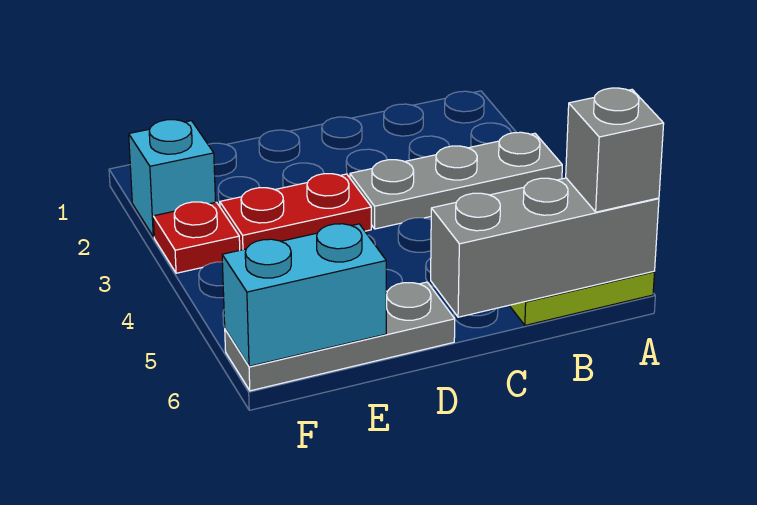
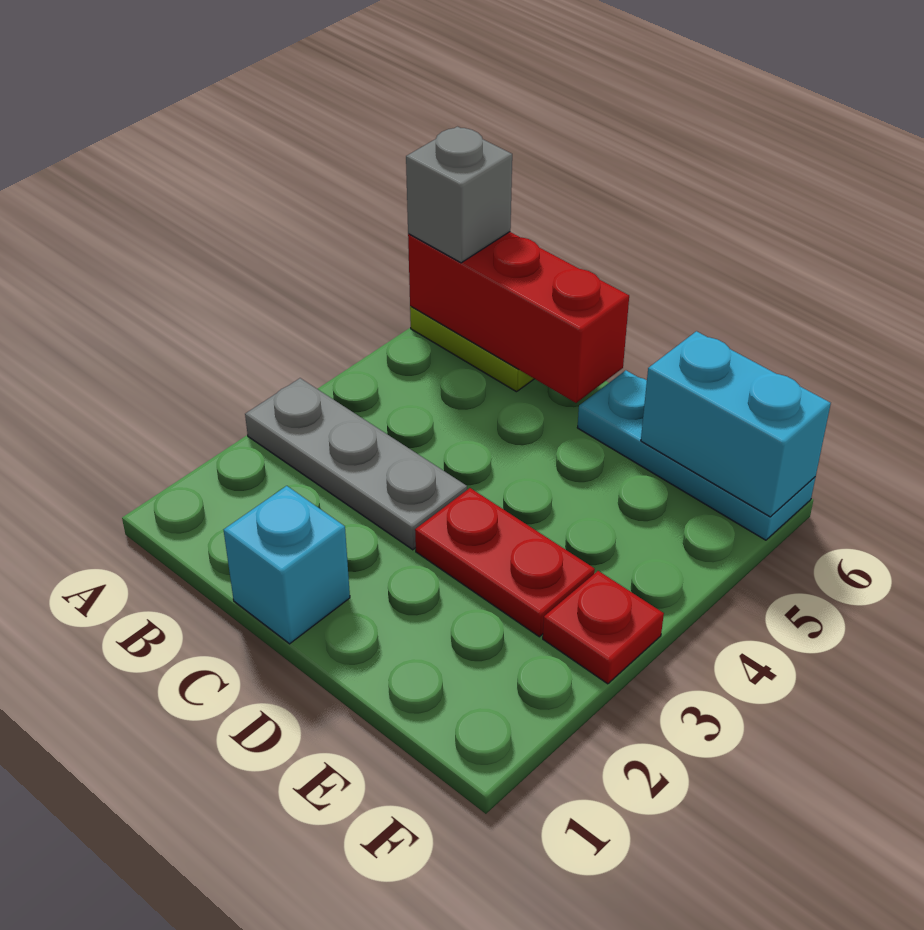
grey brick A6:C6 level 2 -> red brick A6:C6 level 2
grey plate D6:F6 level 1 -> cyan plate D6:F6 level 1
cyan brick F2 level 1 -> cyan brick C1 level 1

